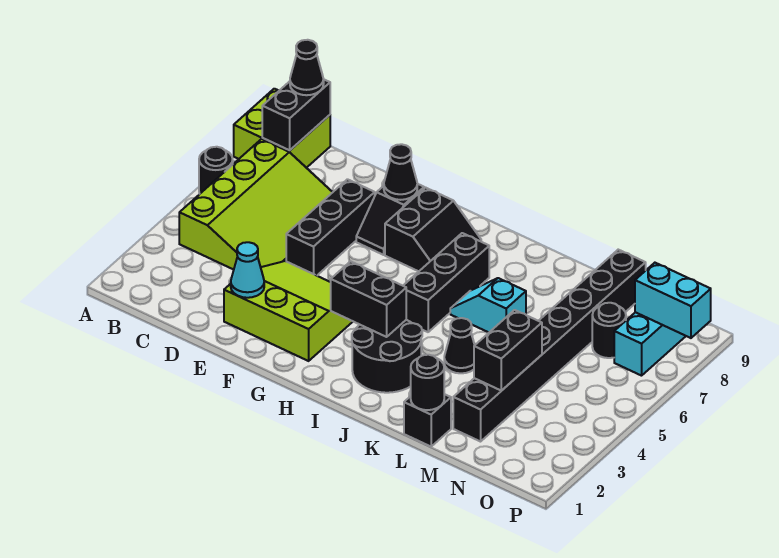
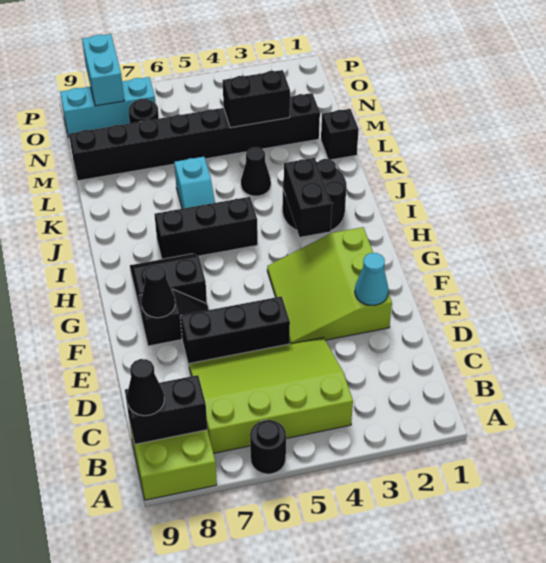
black round brick L1 level 2 -> none

